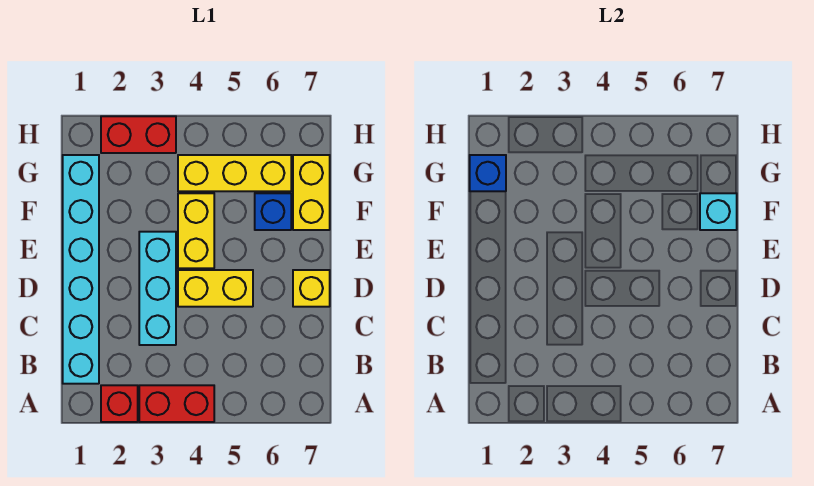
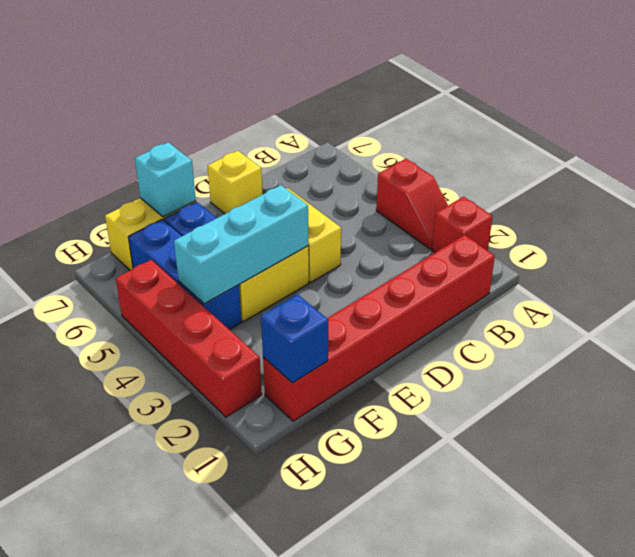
red brick A3:A4 level 1 -> red slope A3:A4 level 1 top 4
cyan brick B1:G1 level 1 -> red brick B1:G1 level 1
cyan brick C3:E3 level 1 -> cyan brick E4:G4 level 2
yellow brick G4:G6 level 1 -> blue brick G4:G6 level 1
red brick H2:H3 level 1 -> red brick H2:H5 level 1

